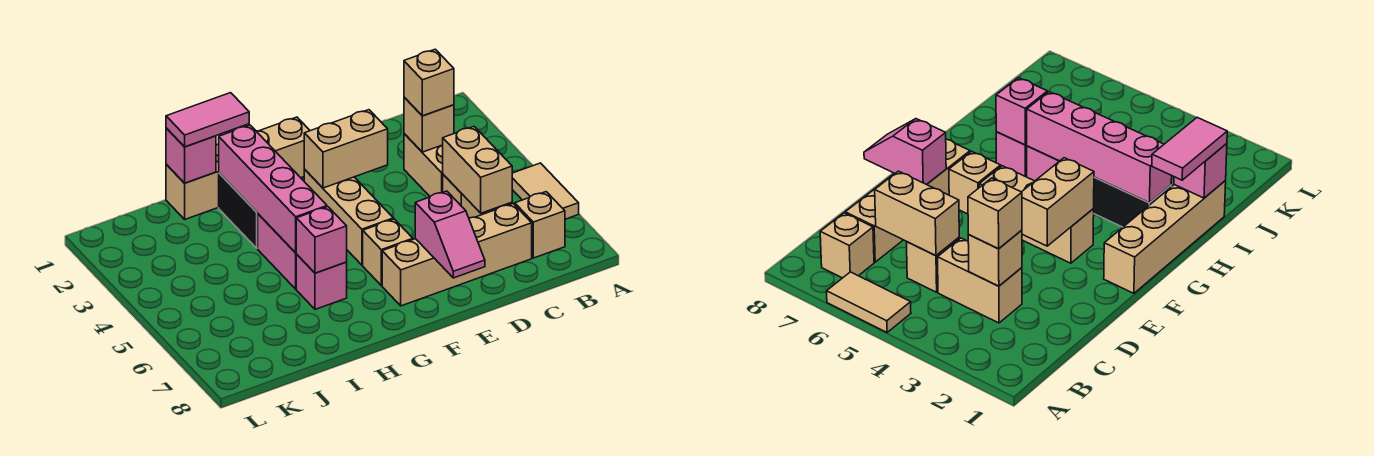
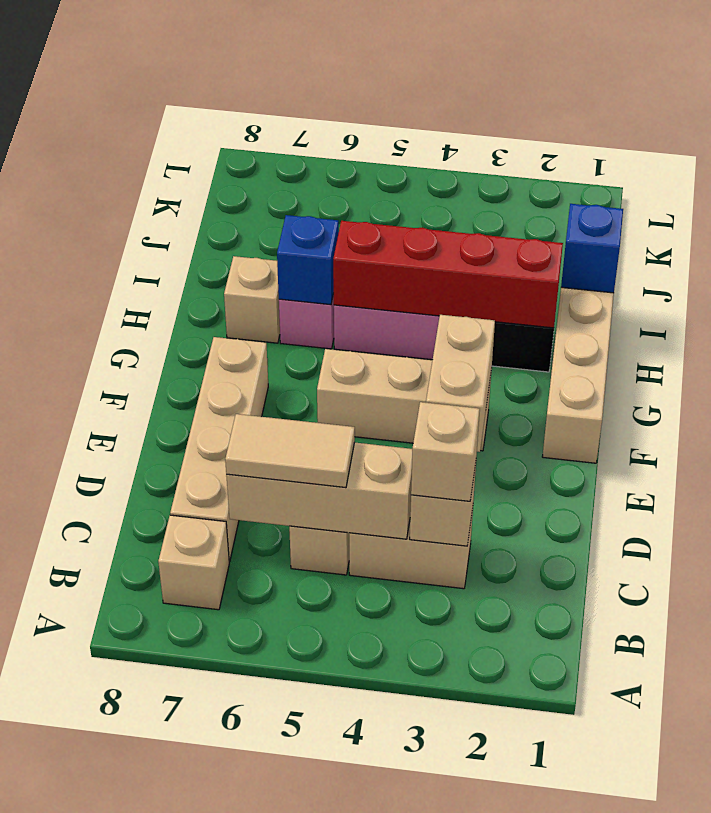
tan tile A5:A6 level 1 -> tan tile C5:C6 level 3
tan brick C5:C6 level 2 -> tan brick C4:C6 level 2
pink slope E7:E8 level 2 top 7 -> none
tan brick F6 level 1 -> tan brick H7 level 1
pink tile H1:I1 level 3 -> none
pink brick H2:H5 level 2 -> red brick H2:H5 level 2
pink brick H6 level 2 -> blue brick H6 level 2
pink brick I1 level 2 -> blue brick I1 level 2

